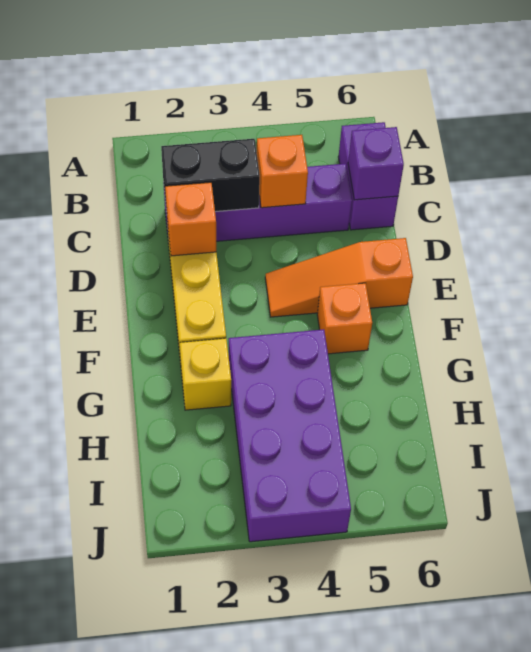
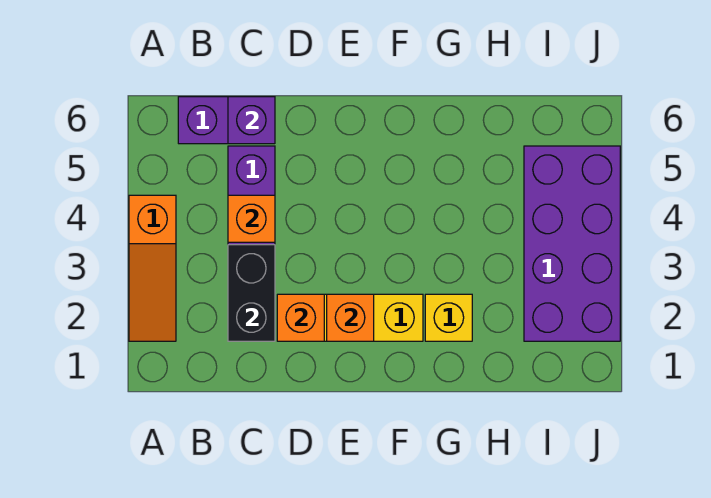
orange slope E4:E6 level 1 top 6 -> orange slope A2:A4 level 1 top 4
orange brick F5 level 1 -> orange brick E2 level 2
purple brick G3:J4 level 1 -> purple brick I2:J5 level 1

